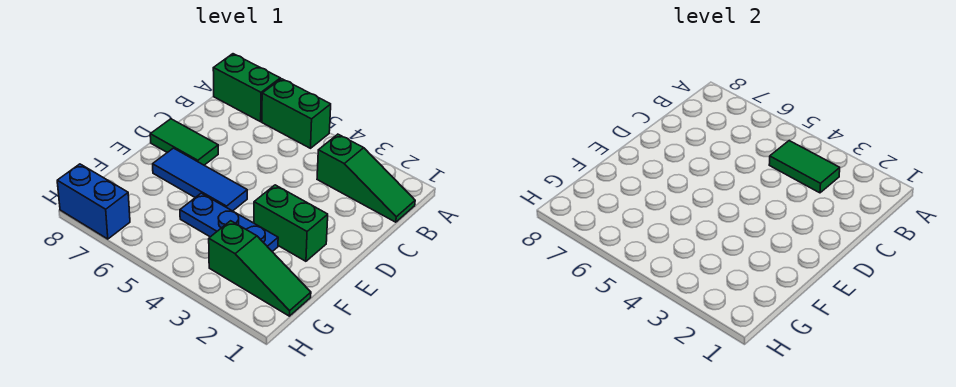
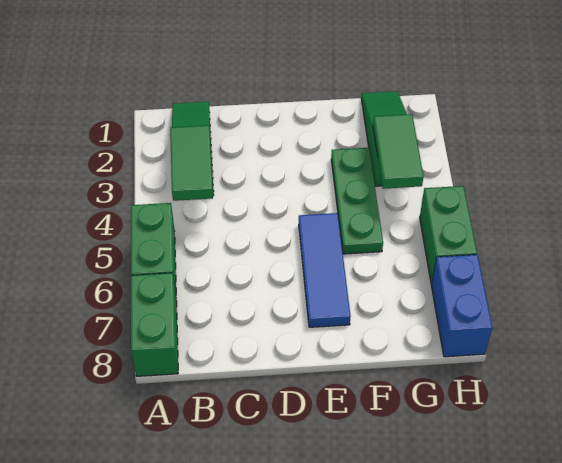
green tile D7:D8 level 1 -> green tile G3:G4 level 2
green brick E2:E3 level 1 -> green brick H5:H6 level 1
blue plate F3:F5 level 1 -> green plate F3:F5 level 1

